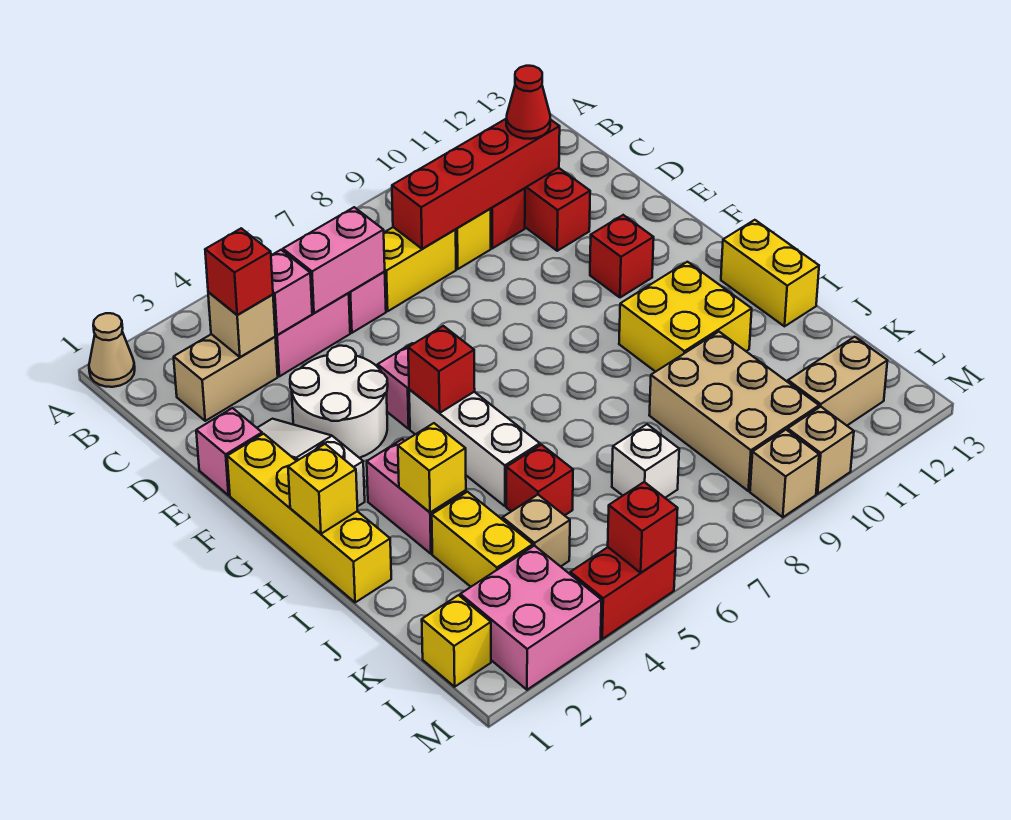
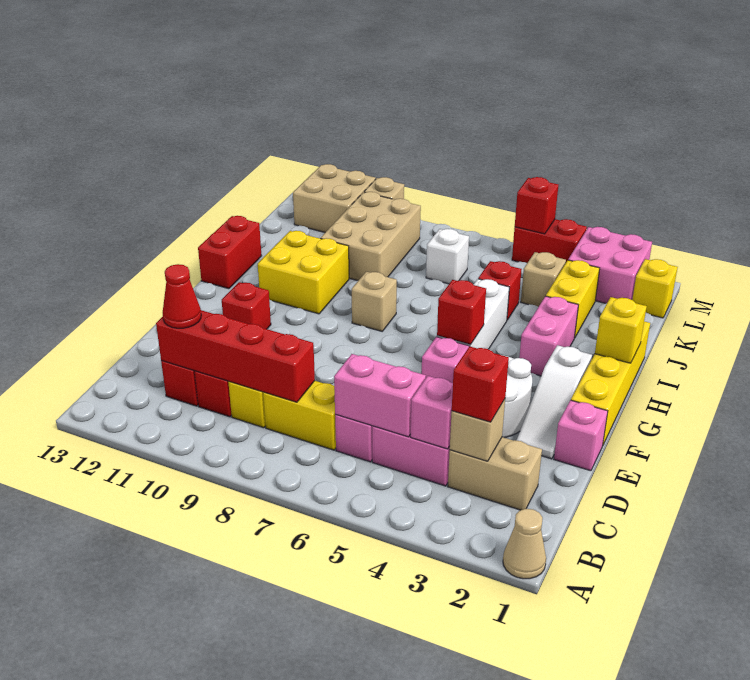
yellow brick H13:I13 level 1 -> red brick H13:I13 level 1
yellow brick I3 level 2 -> none
tan brick L11:L12 level 1 -> tan brick L11:M12 level 1
tan brick M9 level 1 -> tan brick H8 level 1

